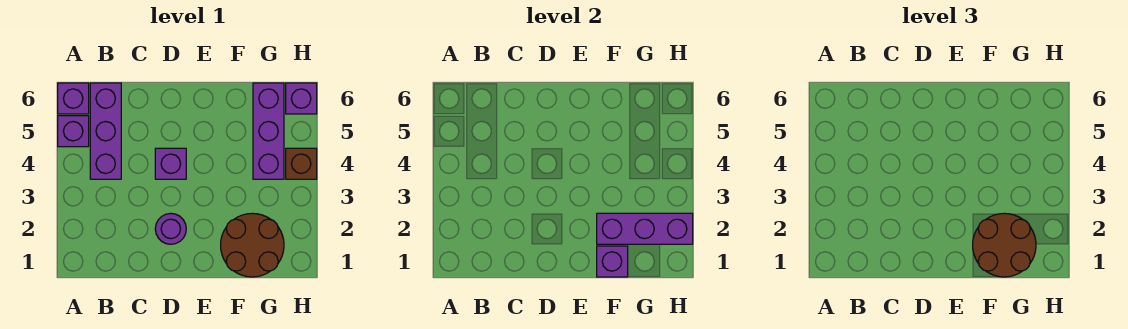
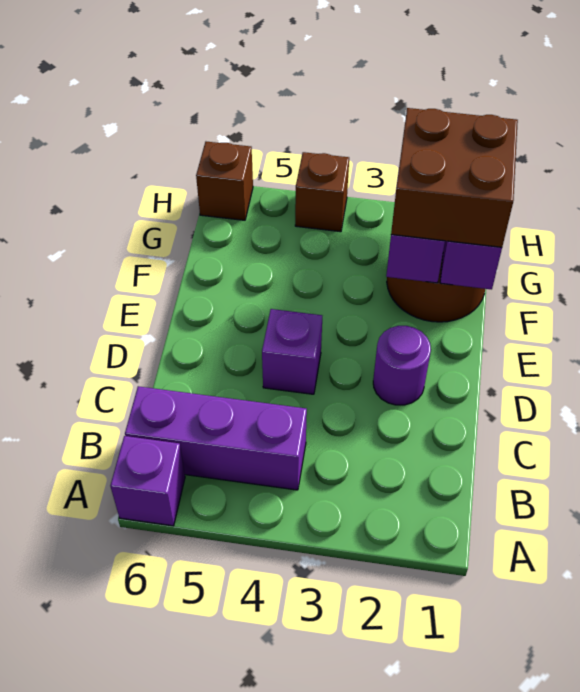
purple brick A5 level 1 -> none
brown round brick F1:G2 level 3 -> brown brick F1:G2 level 3
purple brick G4:G6 level 1 -> none
purple brick H6 level 1 -> brown brick H6 level 1

